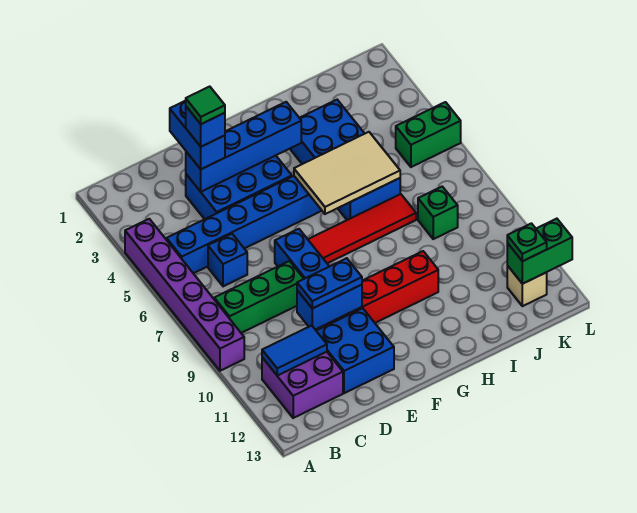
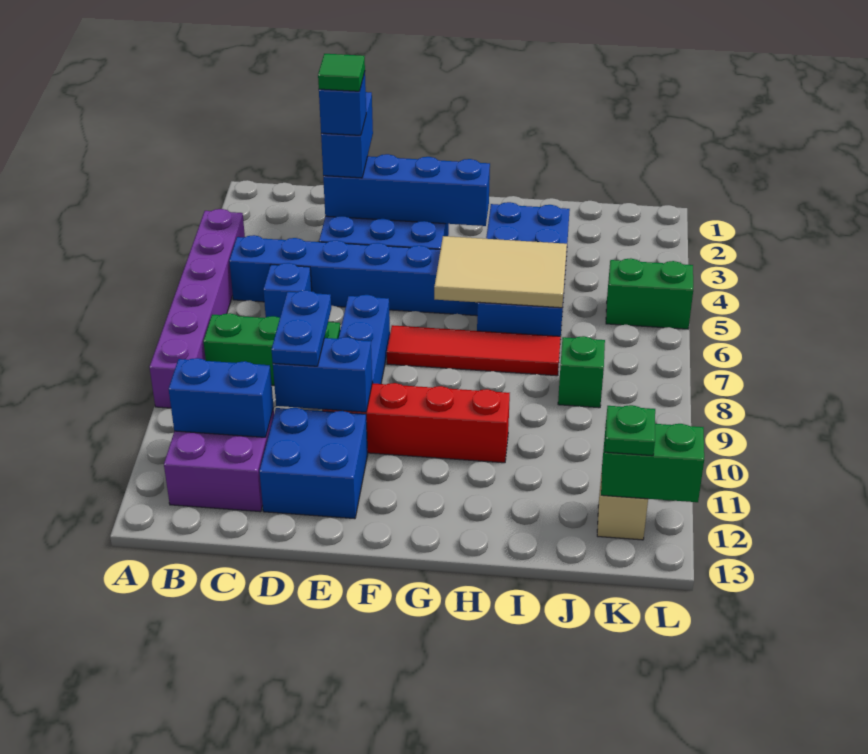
blue tile B11:C11 level 2 -> blue brick B11:C11 level 2
blue plate D10:E10 level 3 -> blue plate D9:D10 level 3

